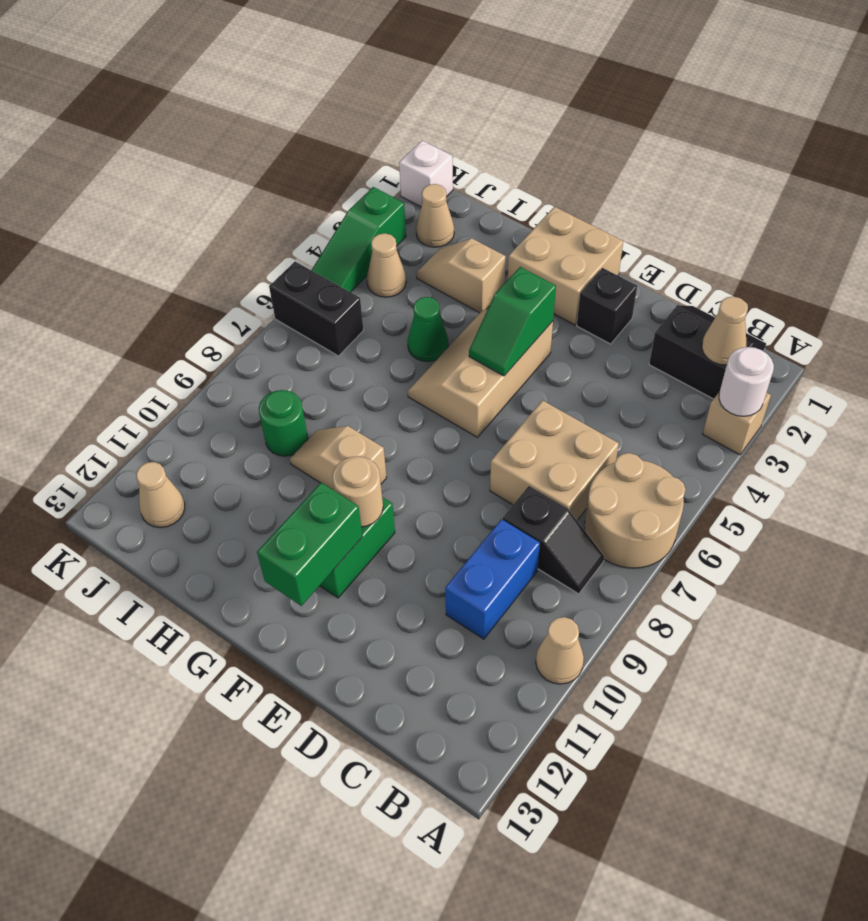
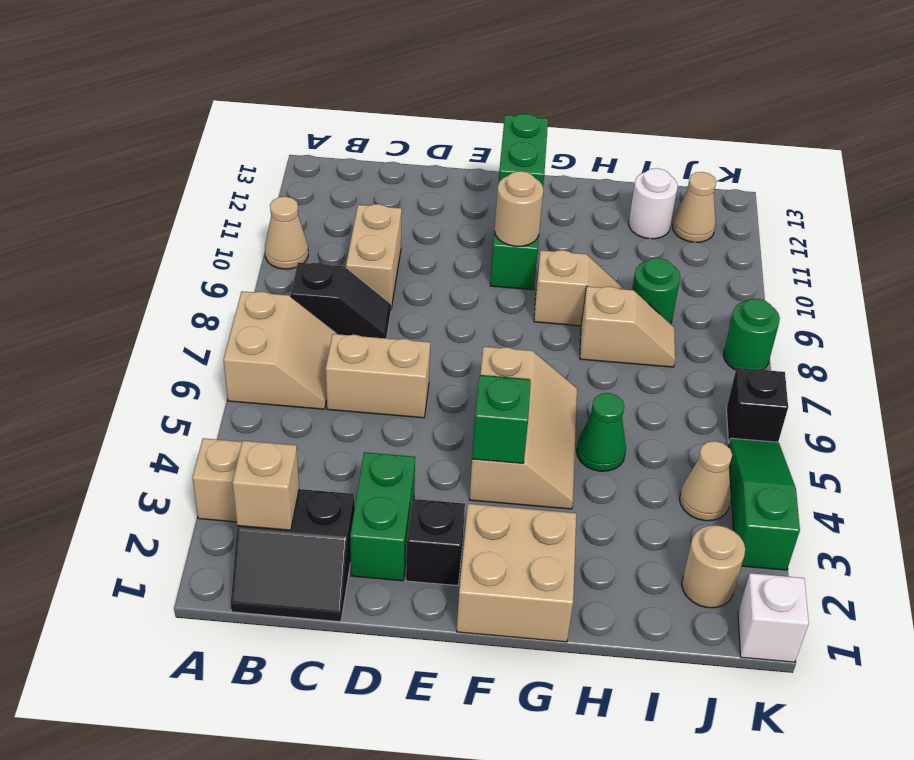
white round brick A3 level 2 -> white round brick I12 level 1
tan round brick A6:B7 level 1 -> tan slope A6:B7 level 1 top A
tan cone B2 level 2 -> tan brick B2 level 2
black slope B8:C8 level 1 top C -> black slope B8:C8 level 1 top B
tan brick C6:D7 level 1 -> tan brick C6:D6 level 1
blue brick C9:C10 level 1 -> tan brick C9:C10 level 1
none -> green brick D2:D3 level 1
tan slope H3:I3 level 1 top H -> tan slope H8:I8 level 1 top H
tan cone J2 level 1 -> tan round brick J2 level 1
black brick J6:K6 level 1 -> black brick K6 level 1
none -> green round brick K8 level 1

